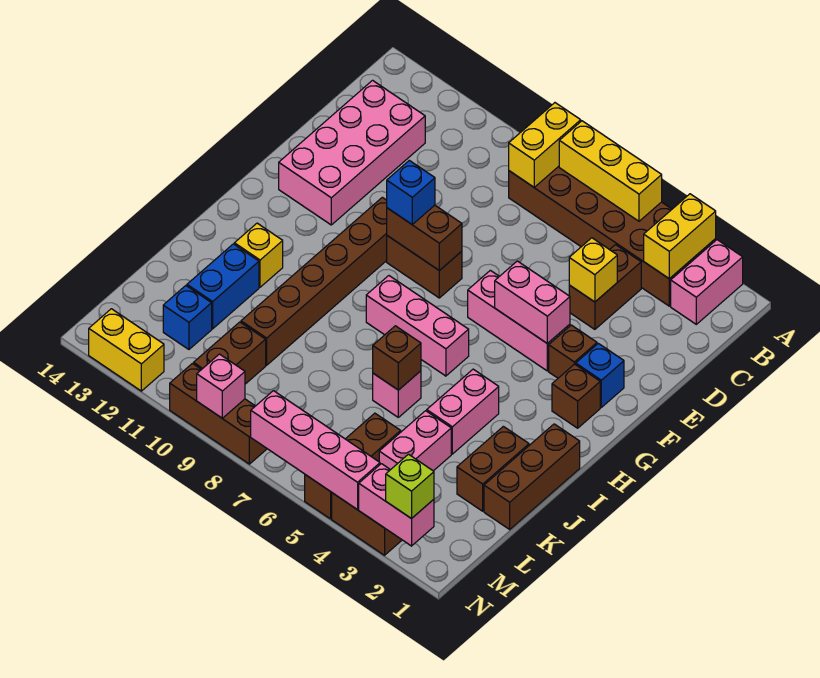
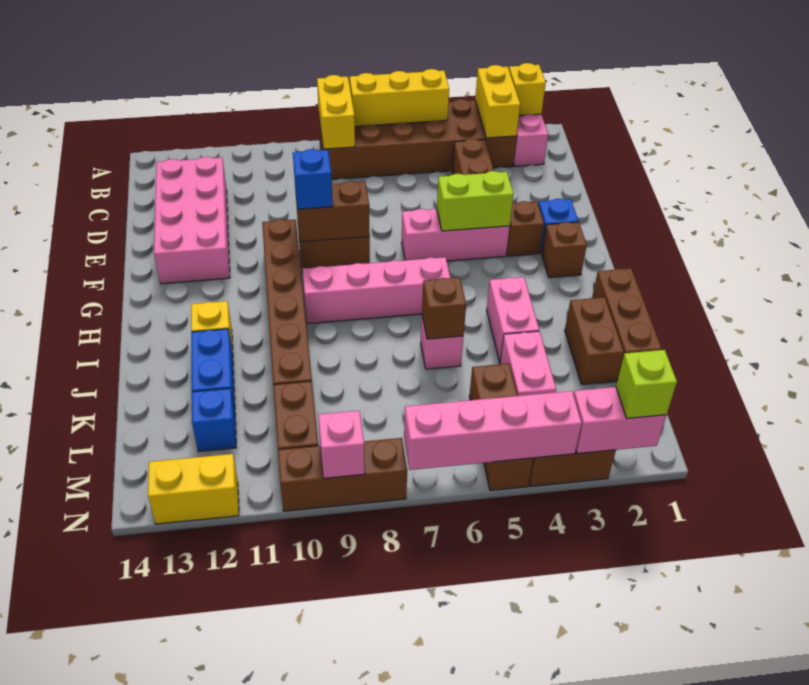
yellow brick D4 level 2 -> yellow brick A2 level 2
pink brick F4:F5 level 2 -> lime brick F4:F5 level 2
pink brick H6:H8 level 1 -> pink brick H6:H9 level 1

